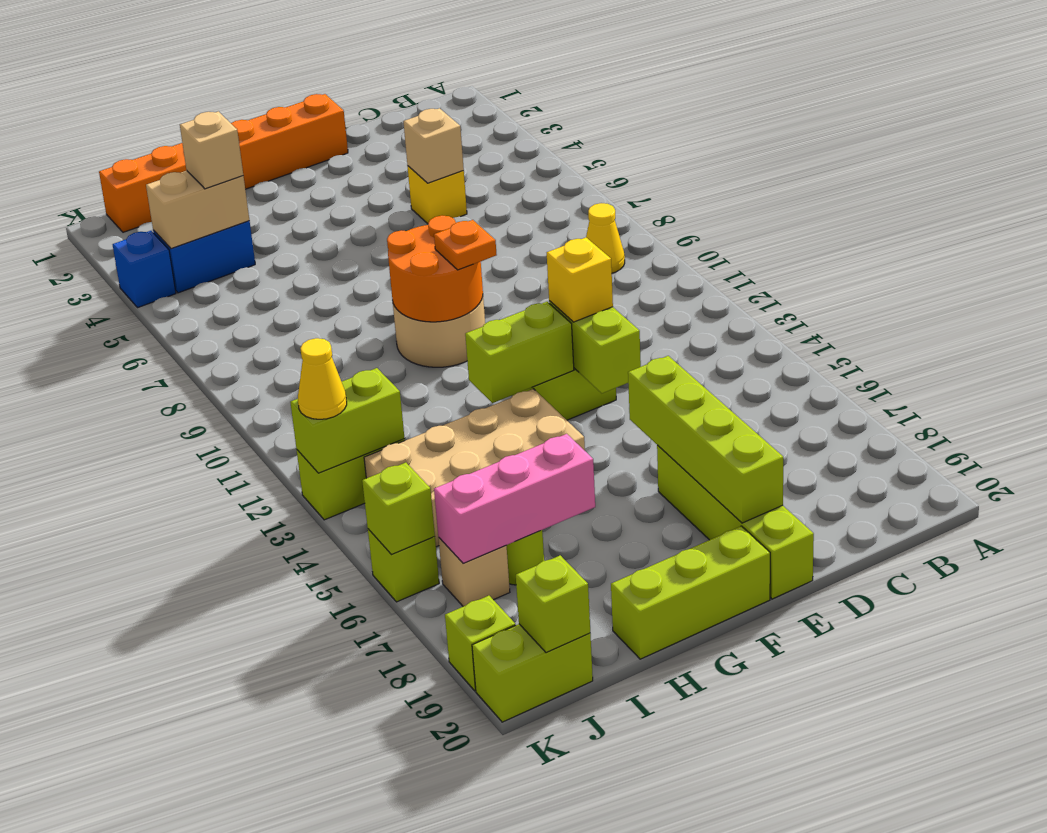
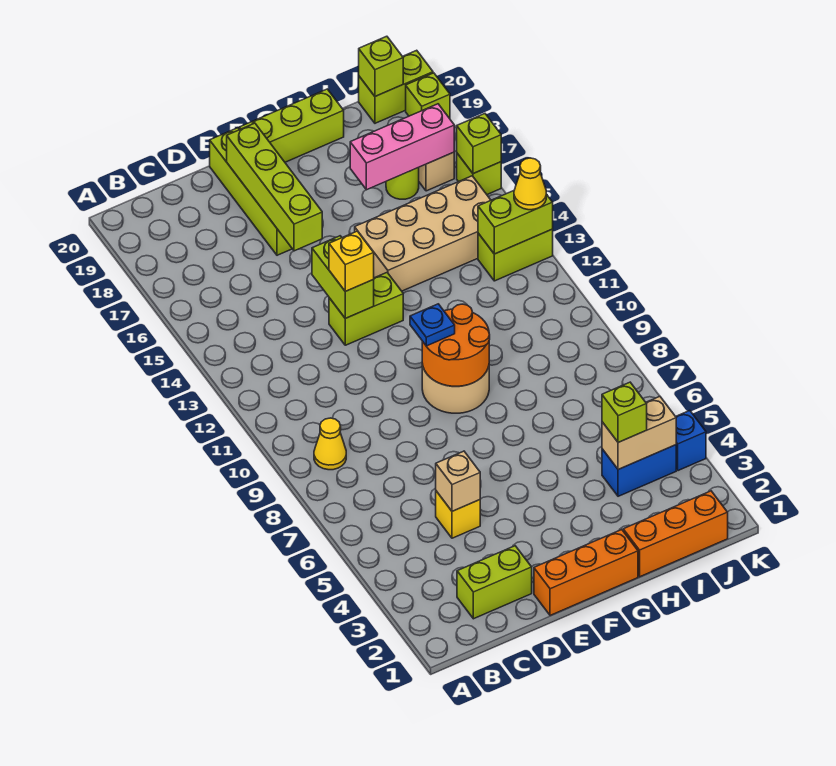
orange plate F10 level 3 -> blue plate F10 level 3
lime brick F13:G13 level 2 -> lime brick C2:D2 level 1
tan brick I4 level 3 -> lime brick I4 level 3

